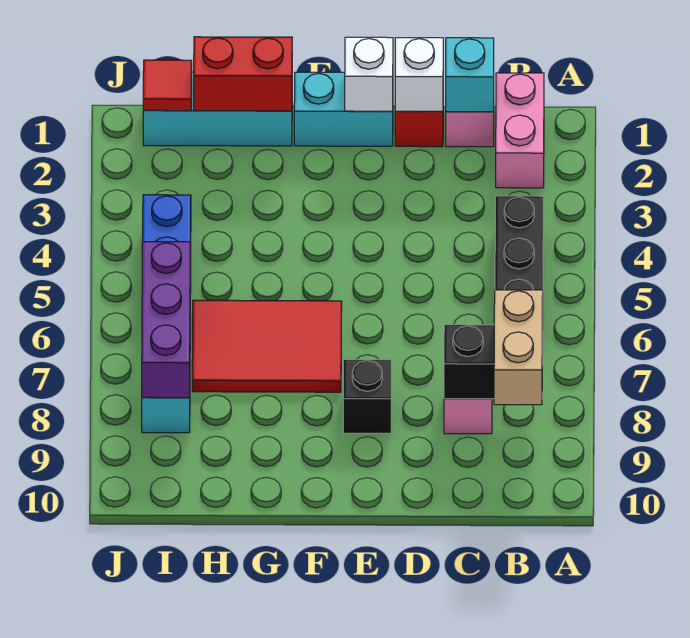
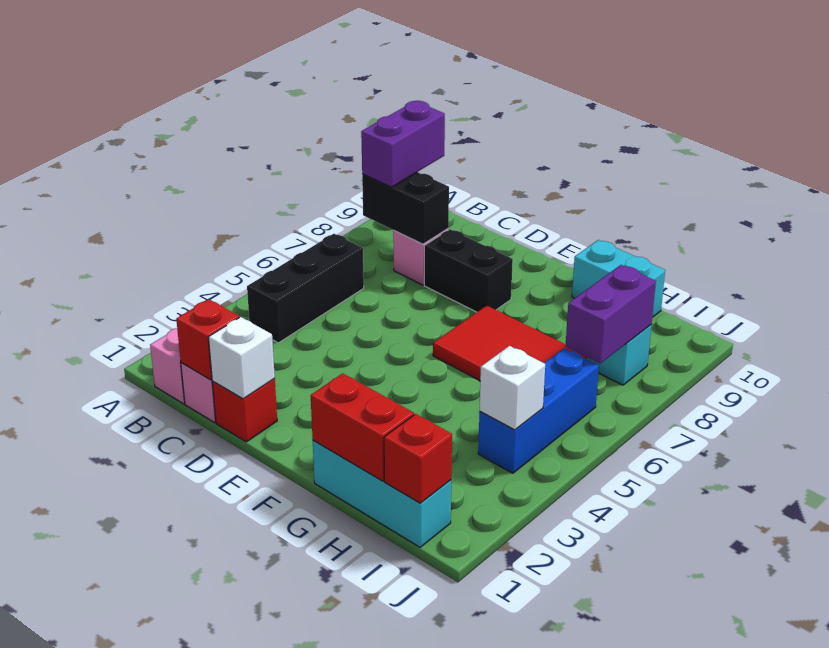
tan brick B8:B9 level 3 -> purple brick B8:B9 level 3
cyan brick C1 level 2 -> red brick C1 level 2
cyan brick E1:F1 level 1 -> cyan brick G10:H10 level 1
white brick E1 level 2 -> white brick I4 level 2
black brick E8 level 1 -> black brick D8:E8 level 1
red tile I1 level 2 -> red brick I1 level 2
purple brick I6:I8 level 2 -> purple brick I7:I8 level 2

